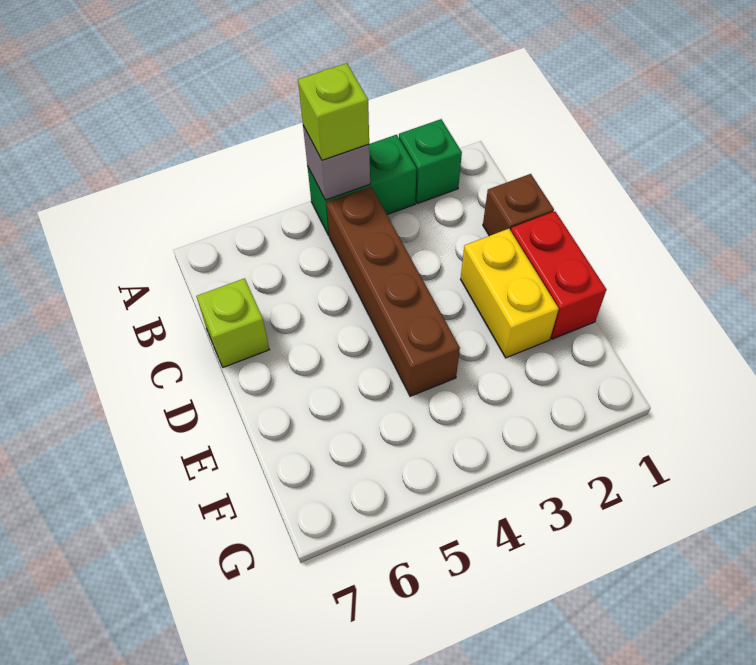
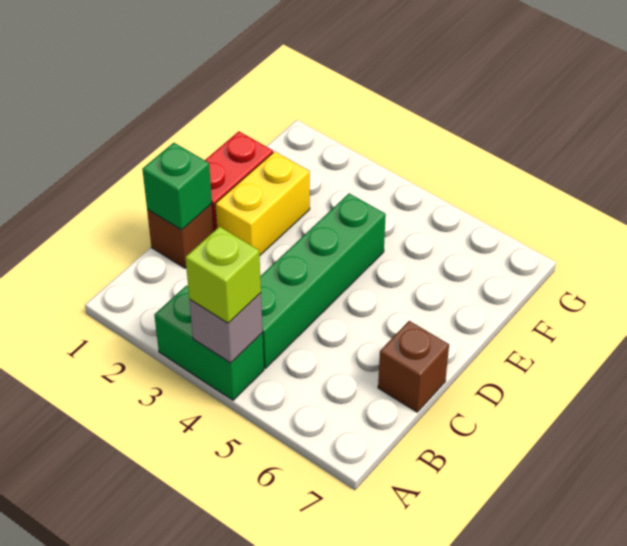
green brick A2 level 1 -> green brick C1 level 2
brown brick B4:E4 level 1 -> green brick B4:E4 level 1
lime brick C7 level 1 -> brown brick C7 level 1

